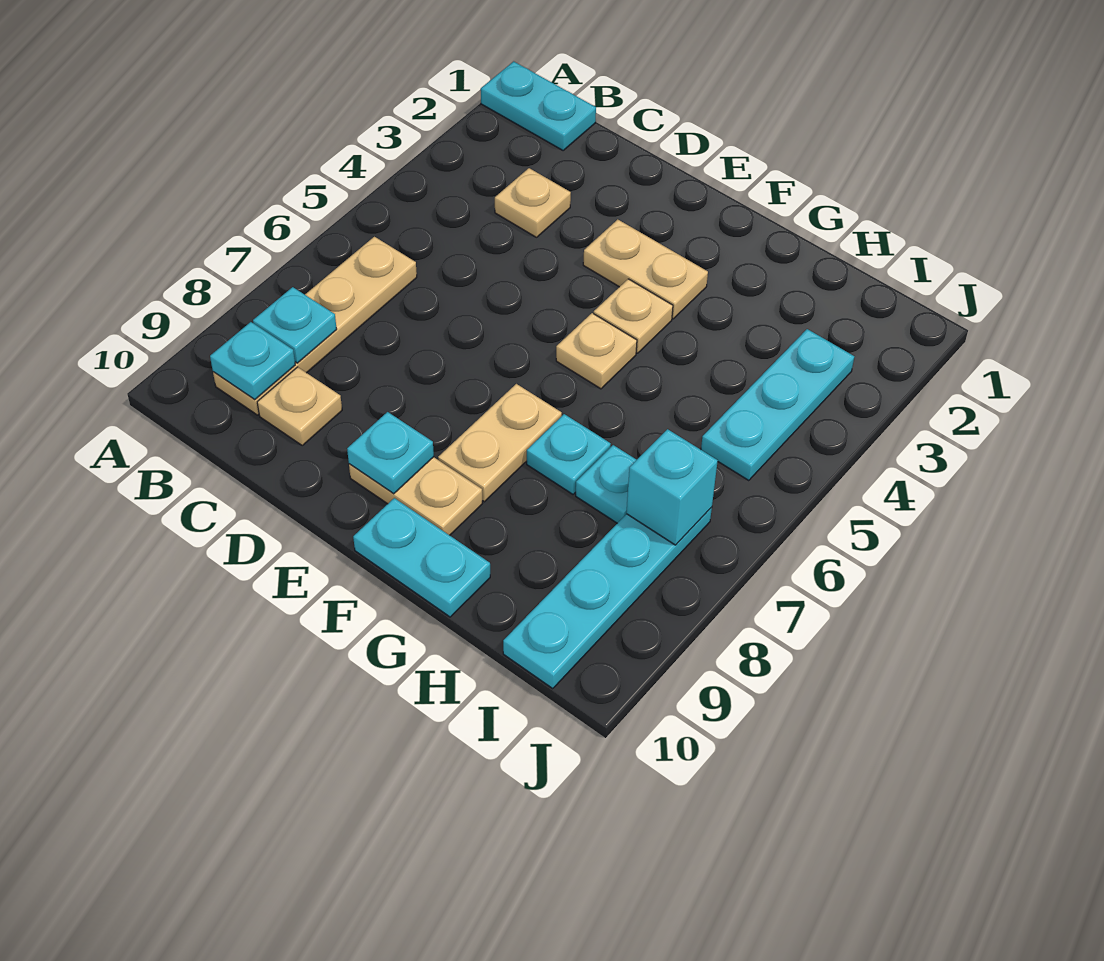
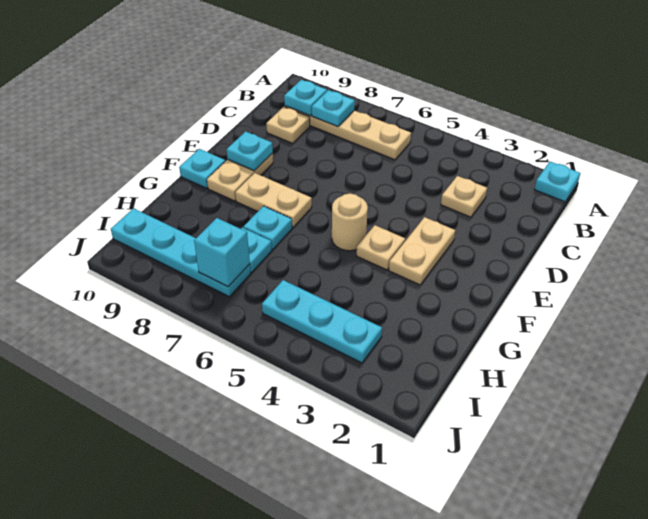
cyan plate A1:B1 level 1 -> cyan plate A1 level 1
tan plate F5 level 1 -> tan round brick F5 level 1
cyan plate F10:G10 level 1 -> cyan plate F10 level 1

